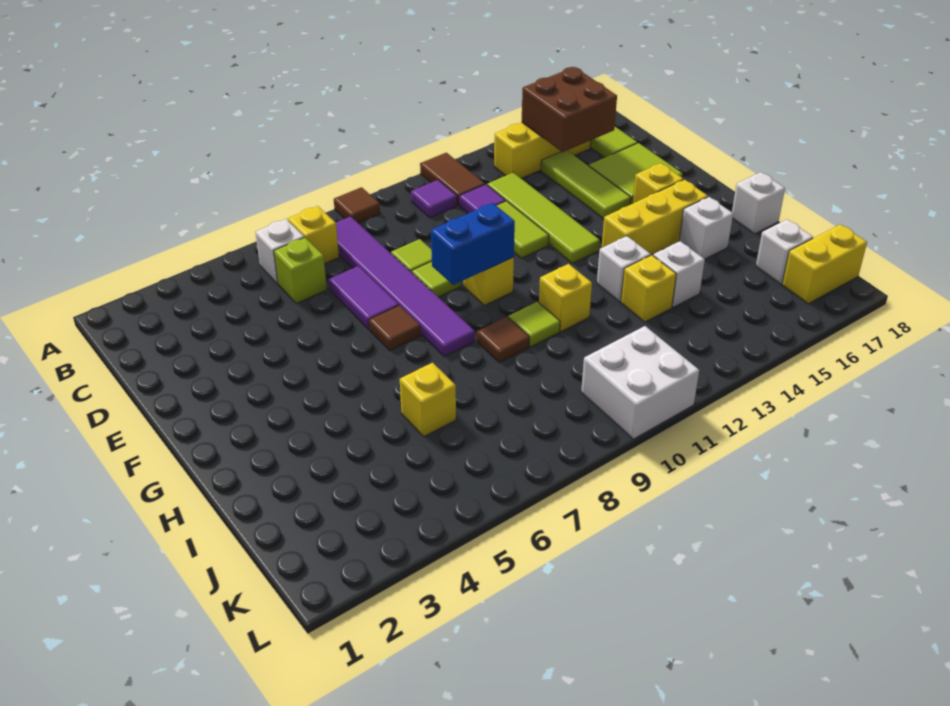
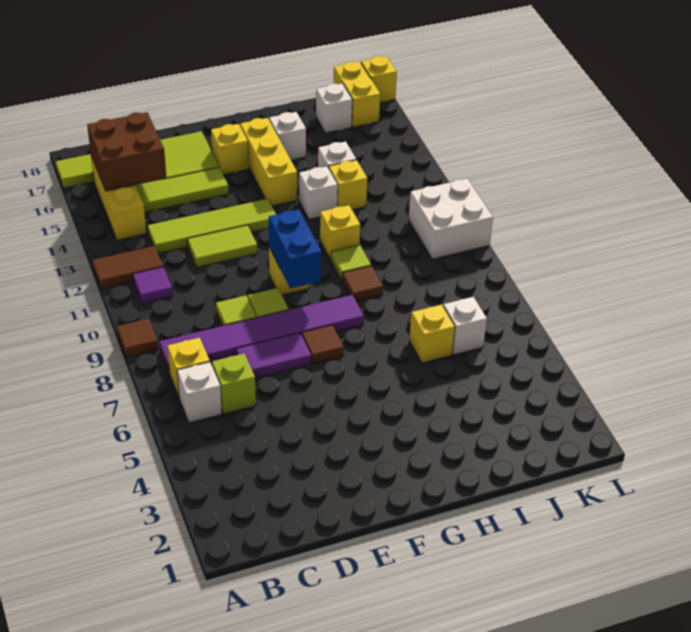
purple tile C12 level 1 -> none
white brick H18 level 1 -> white brick J6 level 1
none -> yellow brick L18 level 1

